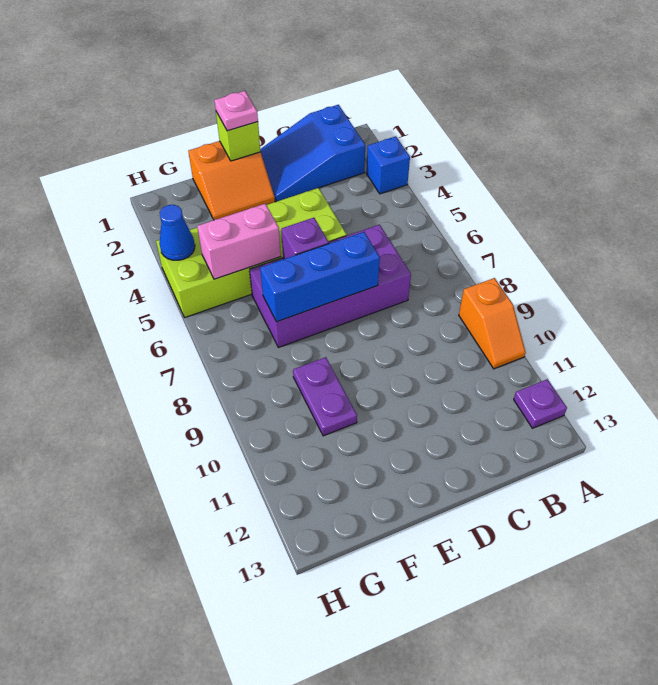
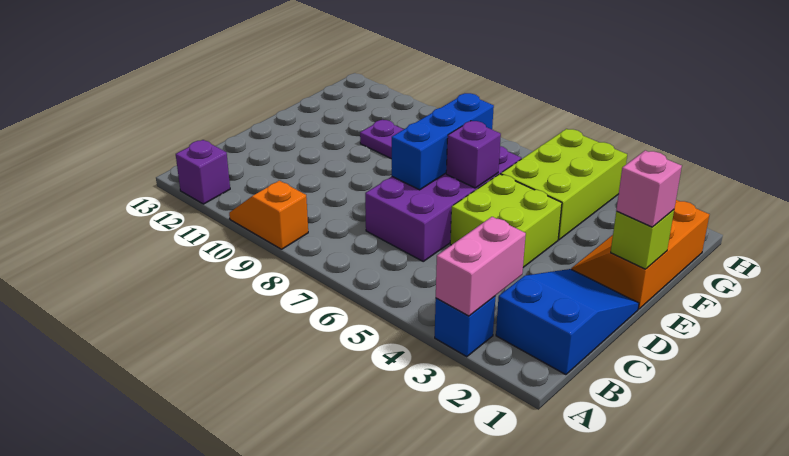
purple plate A12 level 1 -> purple brick A12 level 1
orange slope E1:F2 level 1 top 1 -> orange slope E1:G2 level 1 top 1
pink plate E1 level 3 -> pink brick E1 level 3
pink brick F5:G5 level 2 -> pink brick A3:B3 level 2
blue cone H4 level 2 -> none

